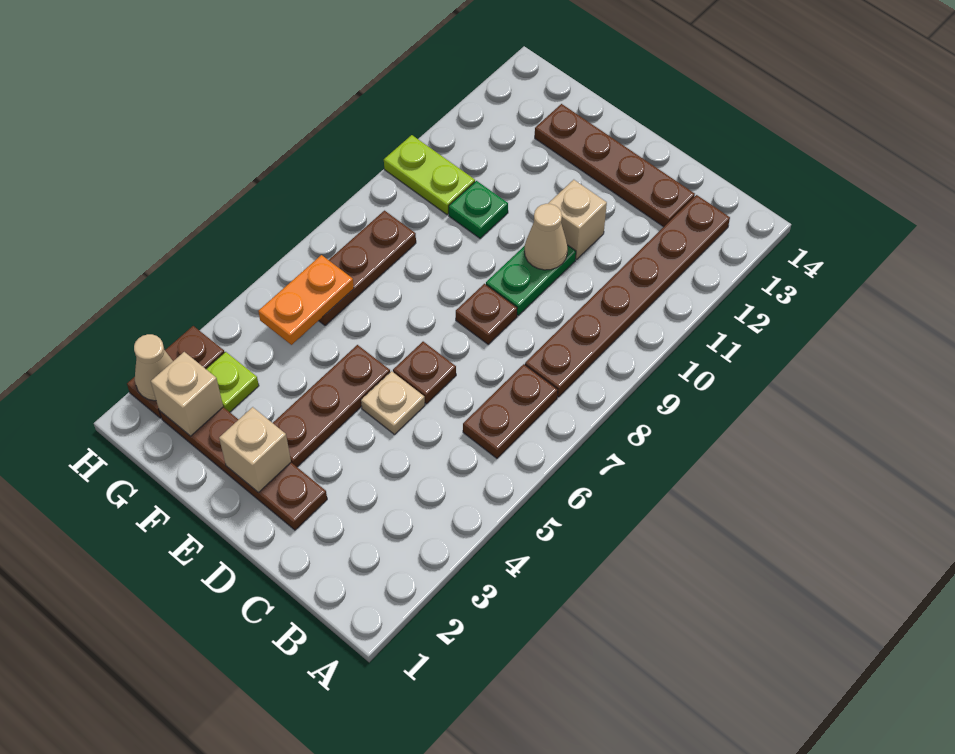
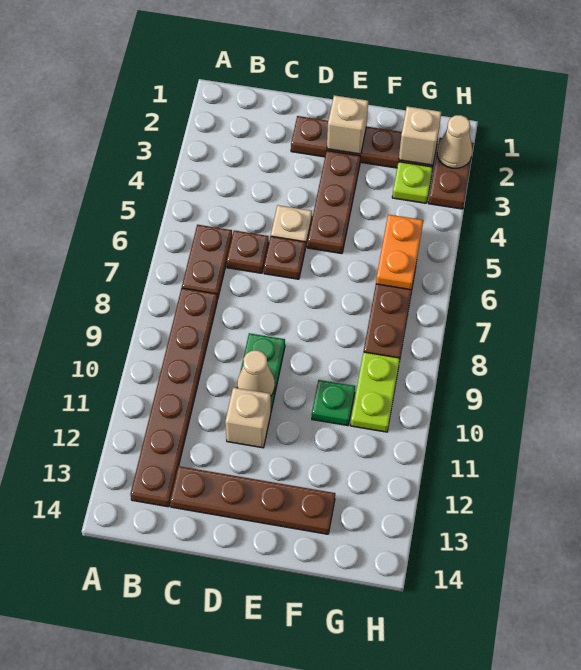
brown plate D8 level 1 -> brown plate C6 level 1
lime plate G10:H10 level 1 -> lime plate G9:G10 level 1

